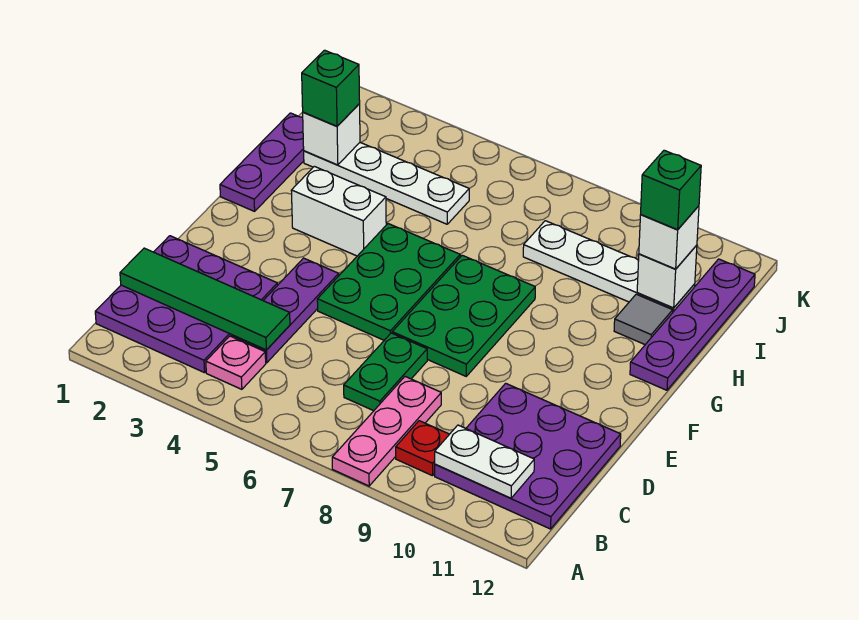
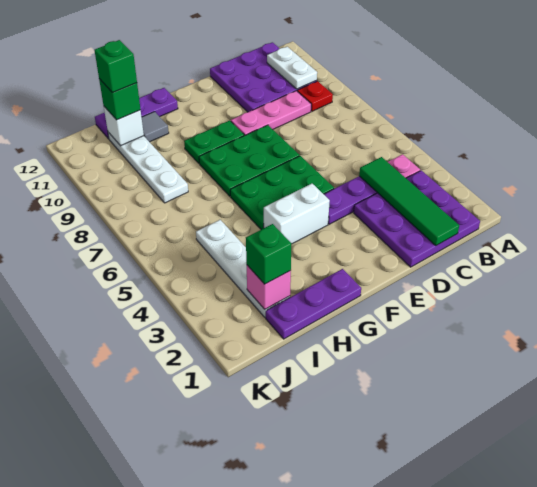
pink plate A8:C8 level 1 -> pink plate C9:E9 level 1
green plate C7:D7 level 1 -> green plate F9:G9 level 1
white brick G3:G4 level 1 -> white brick F4:G4 level 1
purple plate G12:J12 level 1 -> purple plate G12:I12 level 1
white brick I2 level 2 -> pink brick I2 level 2
white brick I11 level 3 -> green brick I11 level 3

